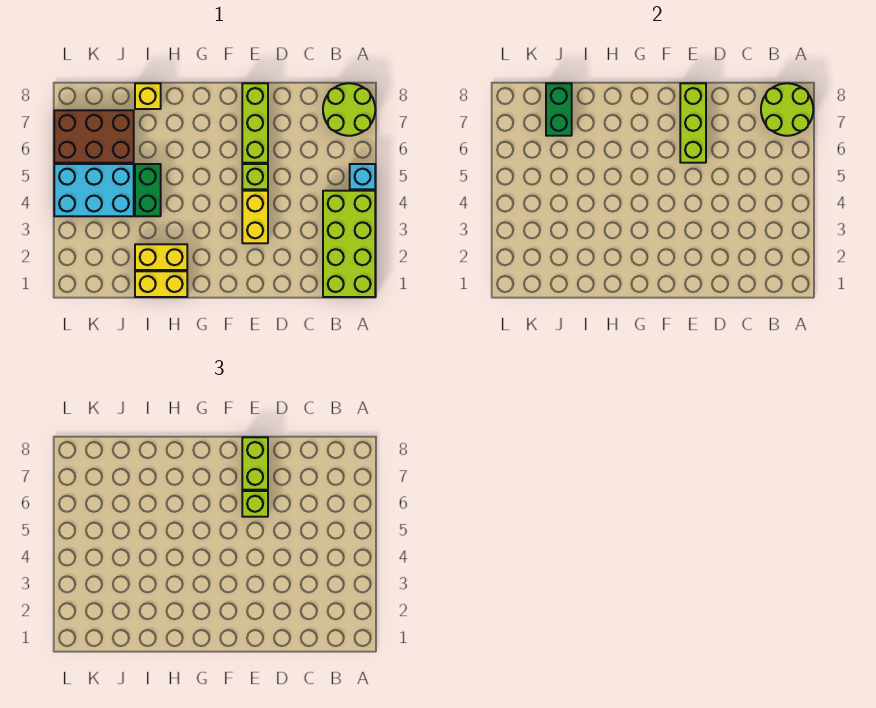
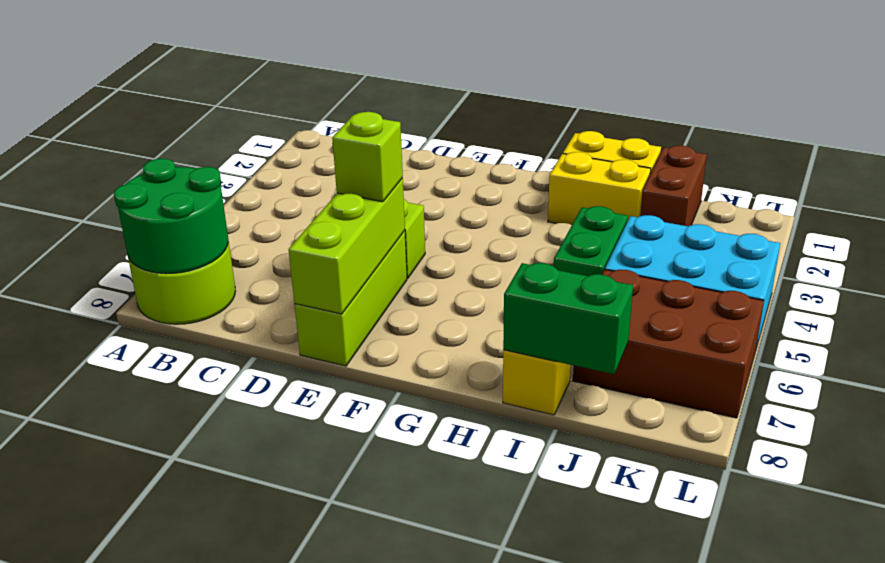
lime brick A1:B4 level 1 -> none
cyan brick A5 level 1 -> none
lime round brick A7:B8 level 2 -> green round brick A7:B8 level 2
yellow brick E3:E4 level 1 -> none
lime brick E7:E8 level 3 -> none
none -> brown brick J1:J2 level 1
green brick J7:J8 level 2 -> green brick I8:J8 level 2

